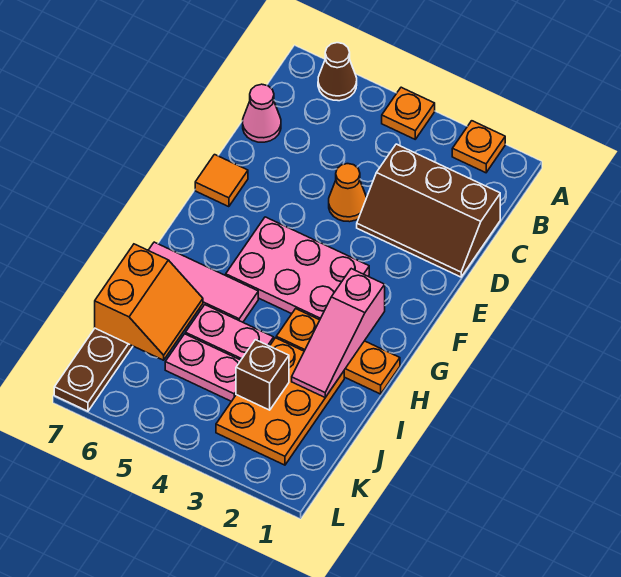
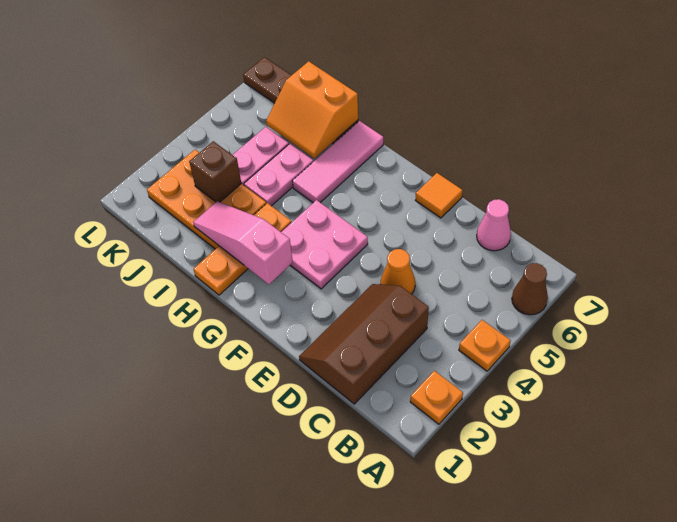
pink plate F3:G5 level 1 -> pink plate F3:G4 level 1

